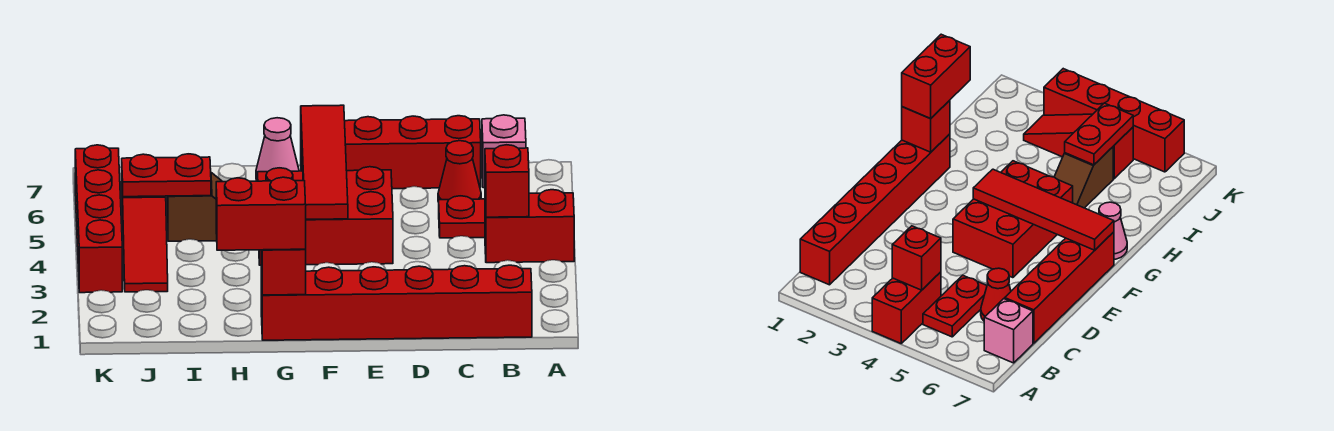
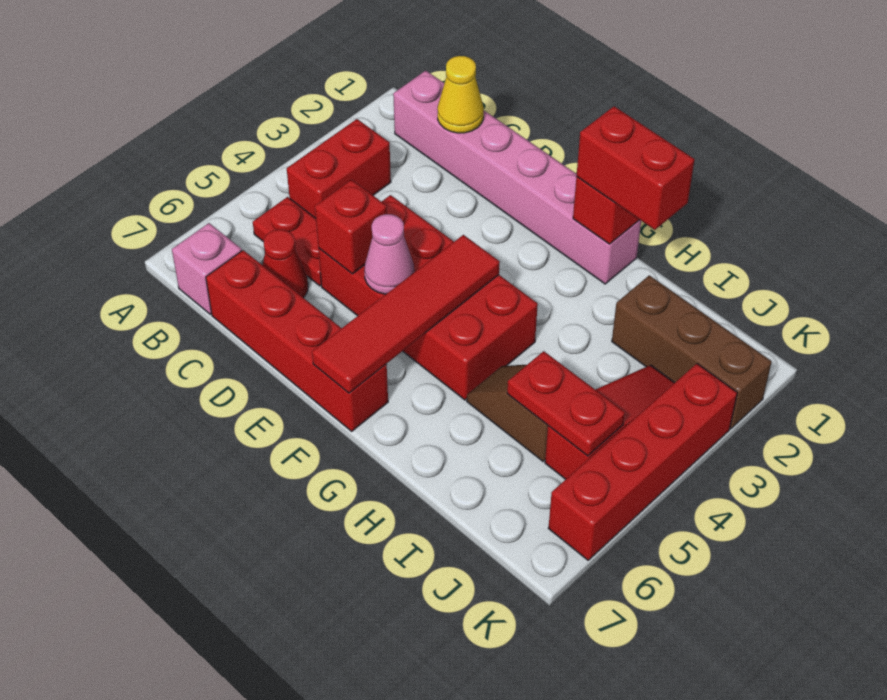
red brick A4:B4 level 1 -> red brick B3:B4 level 1
red brick B1:G1 level 1 -> pink brick B1:G1 level 1
red brick B4 level 2 -> red brick D5 level 2
none -> yellow cone C1 level 2
red brick E4:G5 level 1 -> red brick D4:G5 level 1
pink cone G7 level 1 -> pink cone E5 level 2
none -> brown brick I2:K2 level 1

